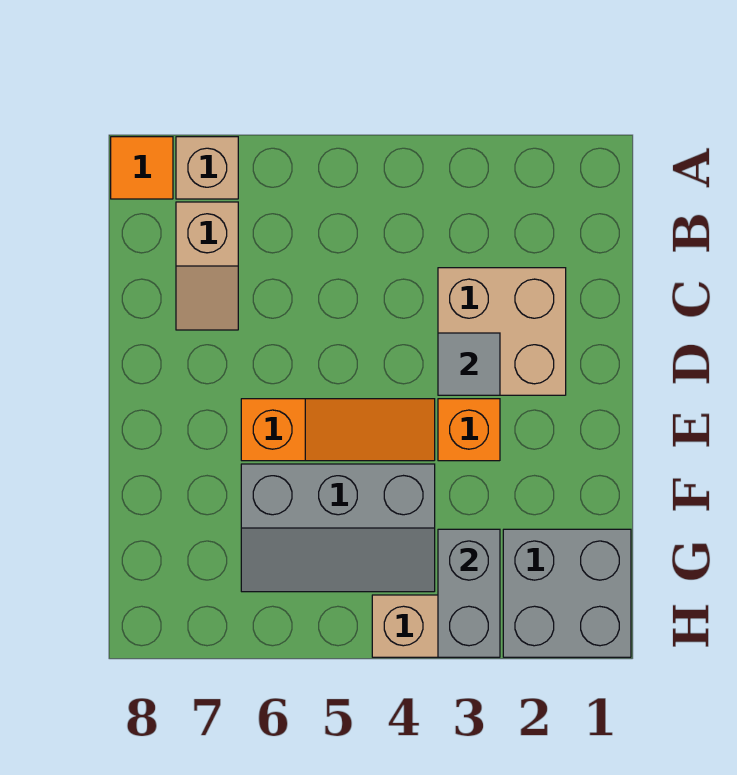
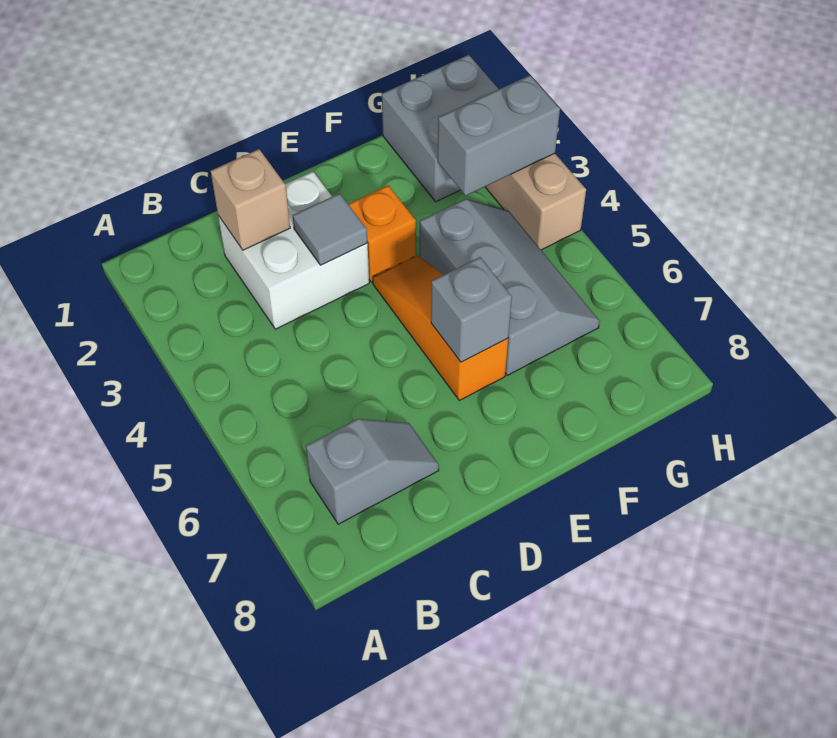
tan brick A7 level 1 -> tan brick C2 level 2
orange tile A8 level 1 -> none
tan slope B7:C7 level 1 top B -> grey slope B7:C7 level 1 top B
tan brick C2:D3 level 1 -> white brick C2:D3 level 1
none -> grey brick E6 level 2

